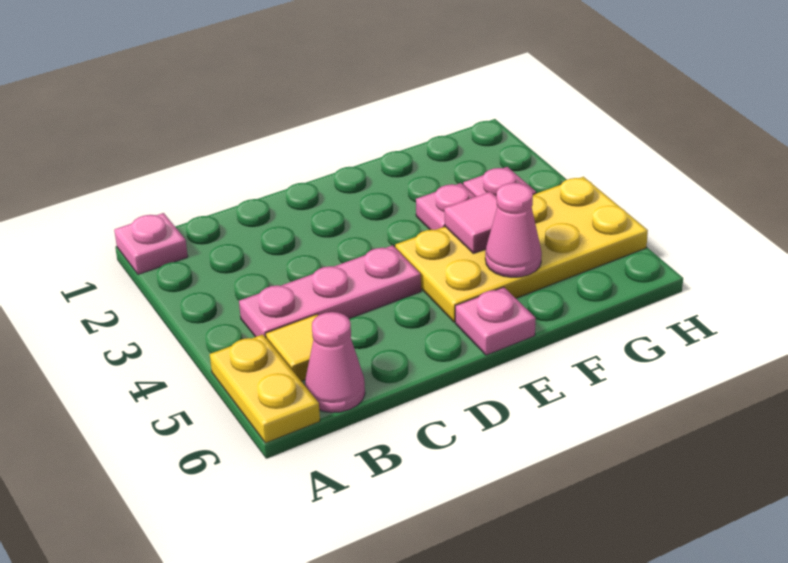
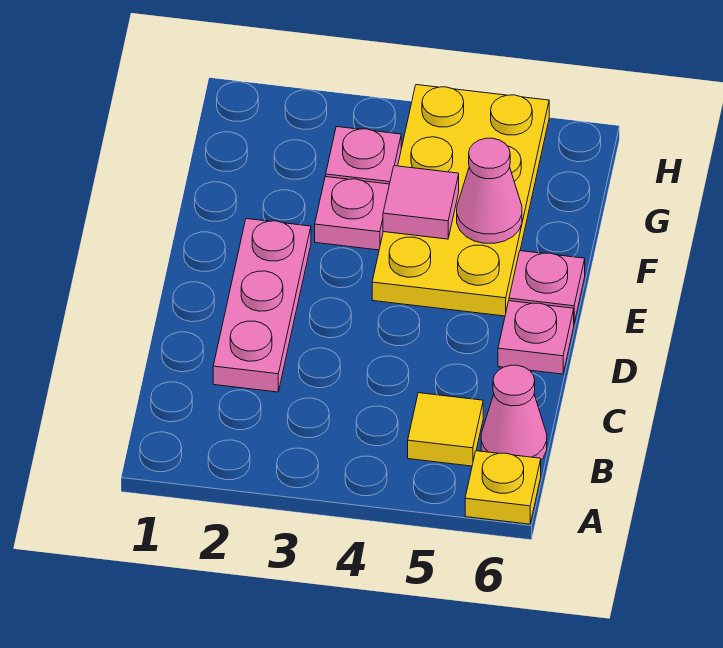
pink plate A1 level 1 -> pink plate D6 level 1
yellow plate A5:A6 level 1 -> yellow plate A6 level 1
pink plate B4:D4 level 1 -> pink plate C2:E2 level 1

